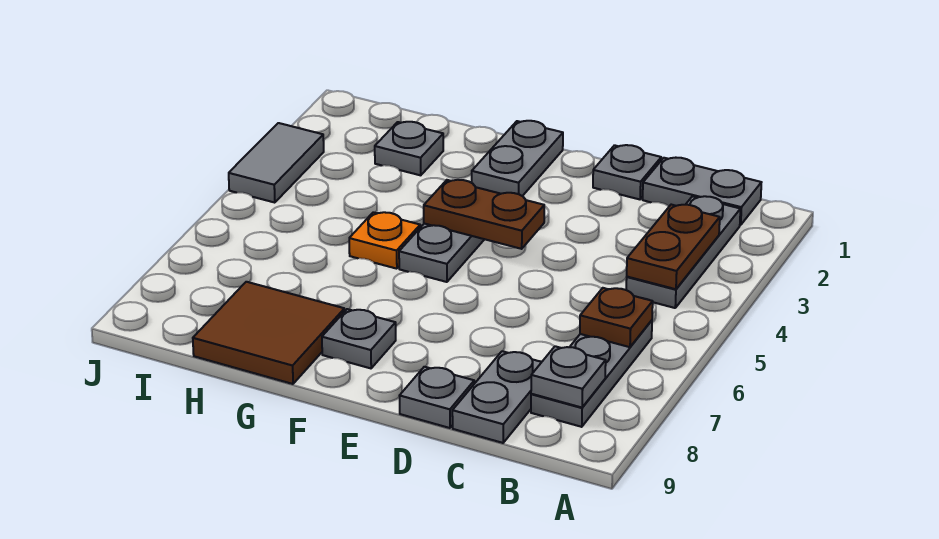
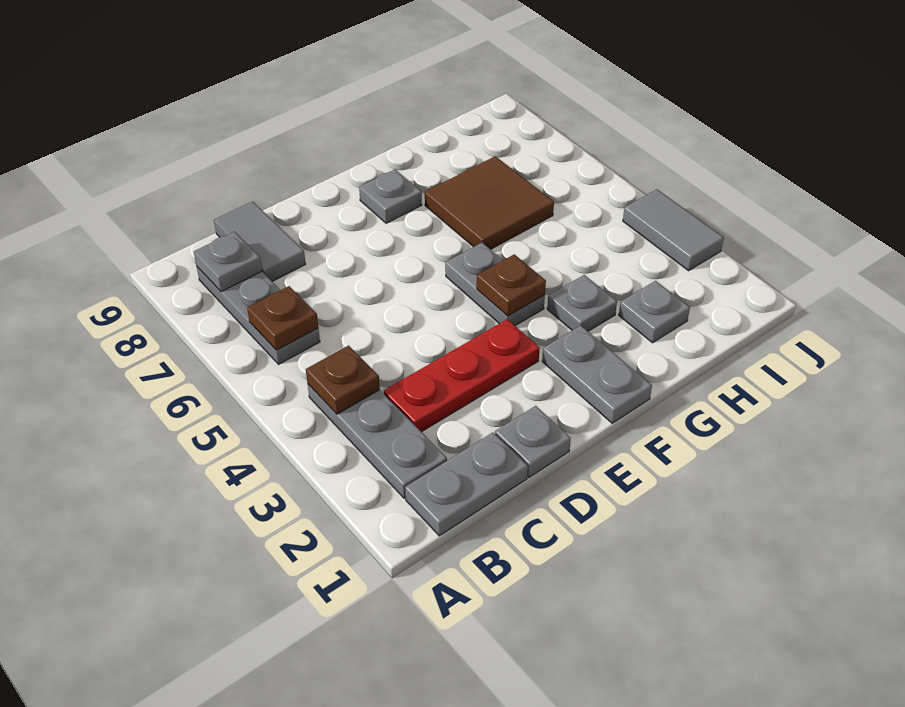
brown plate B3:B4 level 2 -> brown plate B4 level 2
none -> red plate C3:E3 level 1
grey plate C8:C9 level 1 -> grey tile C8:C9 level 1
grey plate D9 level 1 -> grey plate G3 level 1
brown plate E4:F4 level 2 -> brown plate F4 level 2
orange plate G5 level 1 -> none
brown tile G8:H9 level 1 -> brown tile G6:H7 level 1

